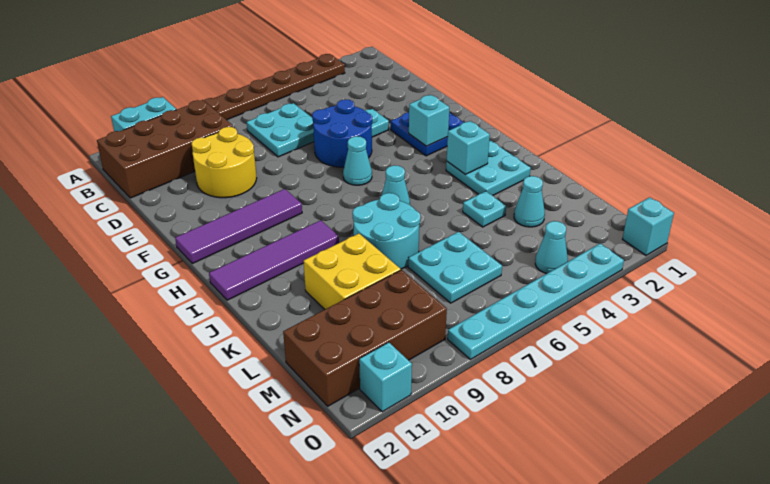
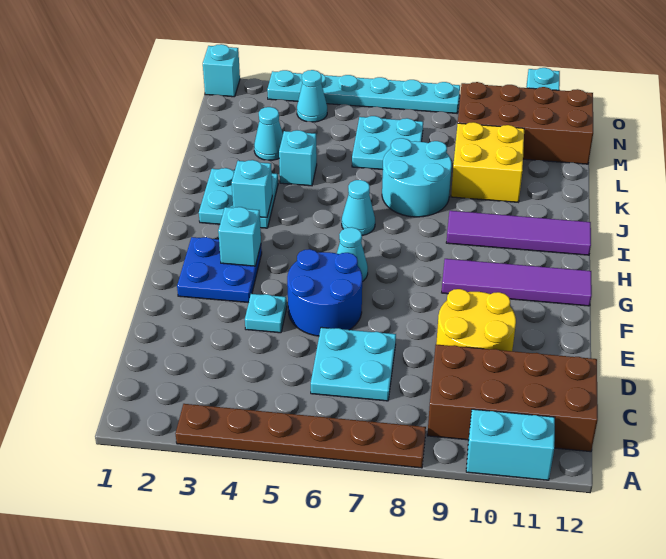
cyan plate K4 level 1 -> cyan brick K4 level 1

